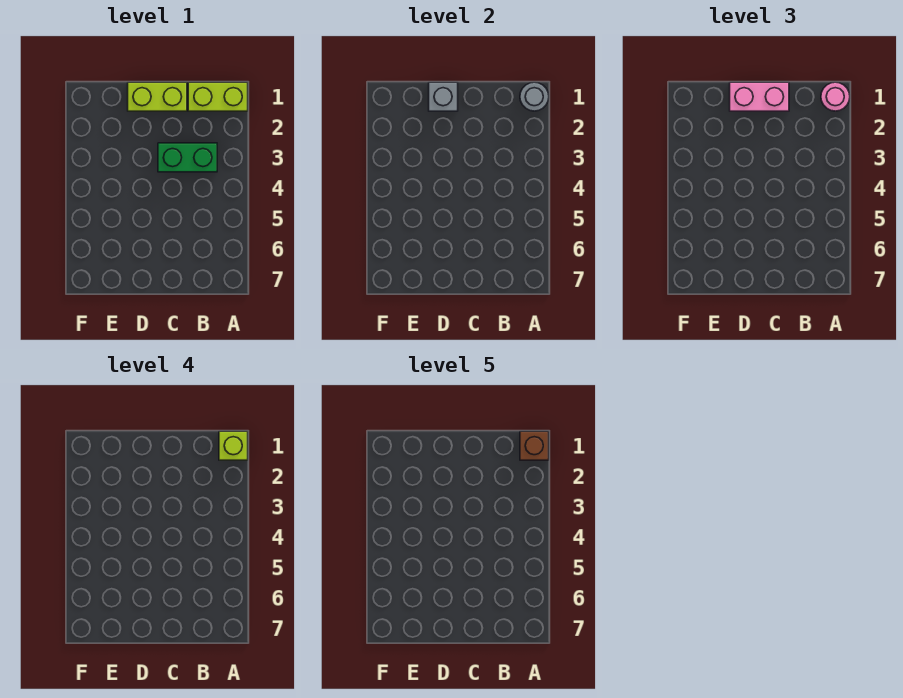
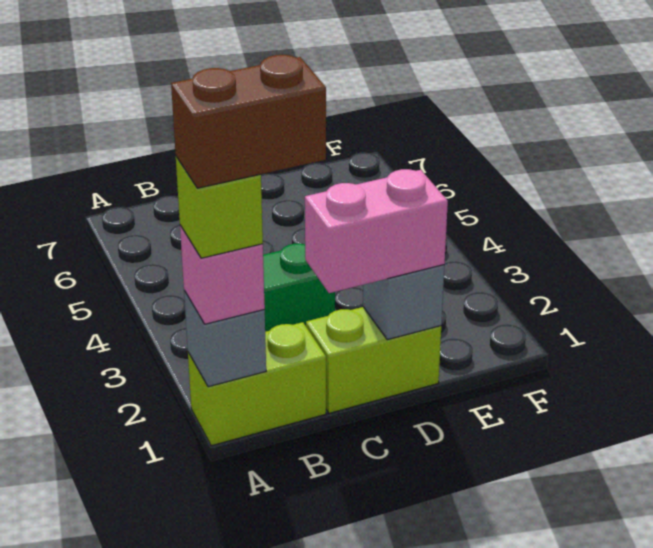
grey round brick A1 level 2 -> grey brick A1 level 2
pink round brick A1 level 3 -> pink brick A1 level 3
brown brick A1 level 5 -> brown brick A1:B1 level 5

